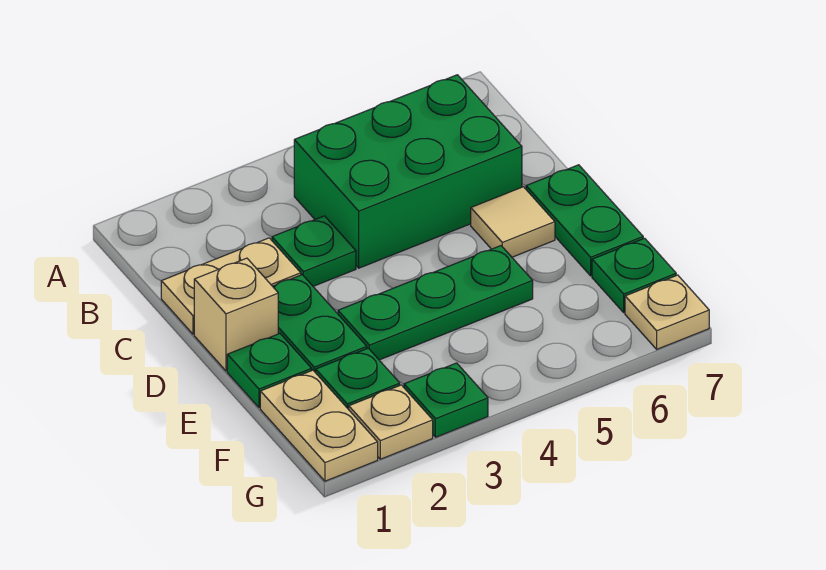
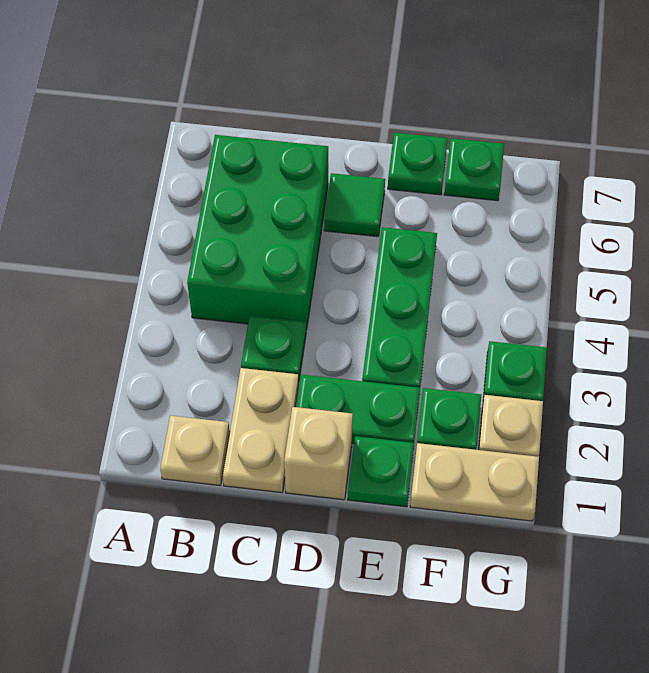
tan tile D6 level 1 -> green tile D6 level 1
green plate D7:E7 level 1 -> green plate E7 level 1
tan plate G7 level 1 -> tan plate B1 level 1

